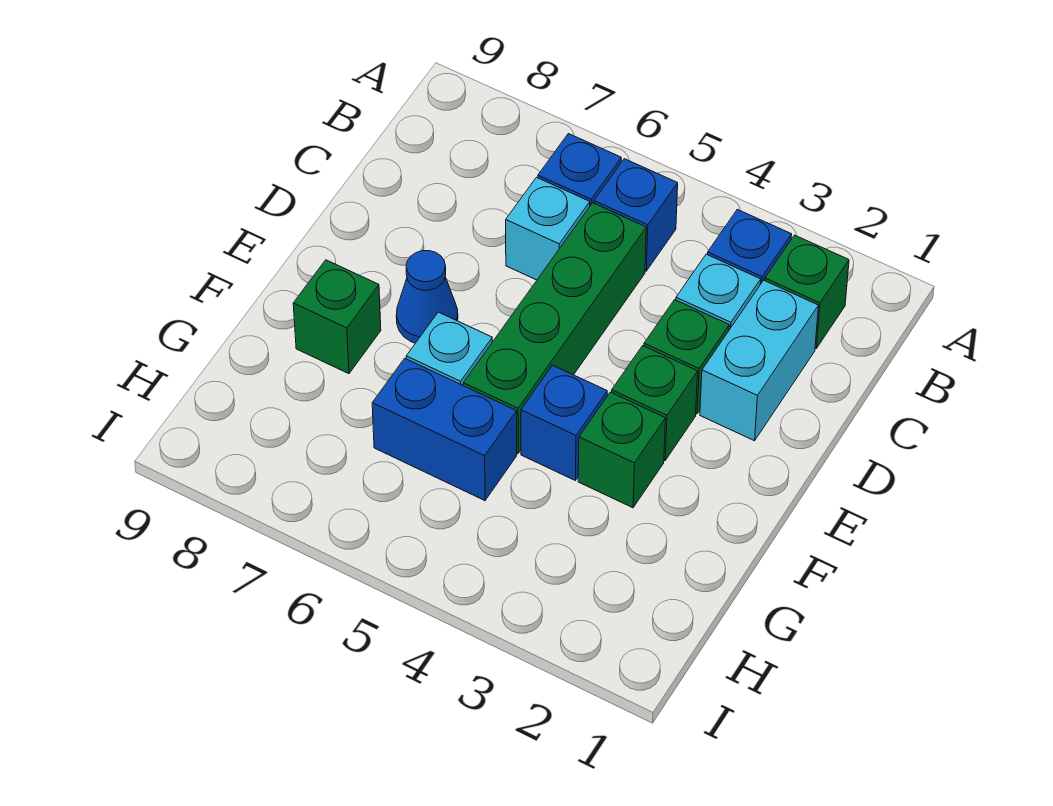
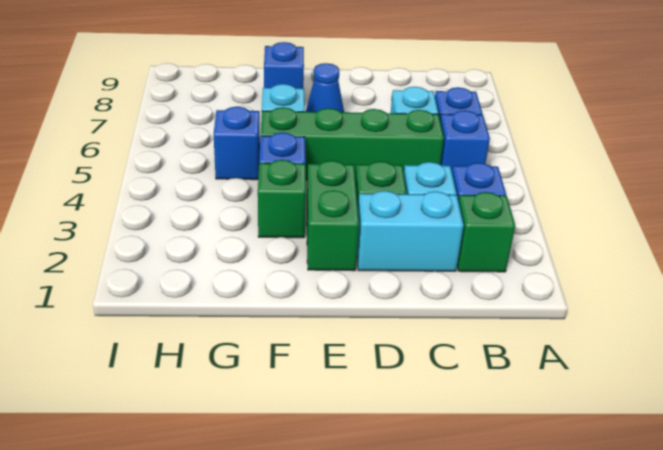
green brick E3 level 1 -> green brick E2:E3 level 1
green brick F8 level 1 -> blue brick F8 level 1
blue brick G5:G6 level 1 -> blue brick G5 level 1

